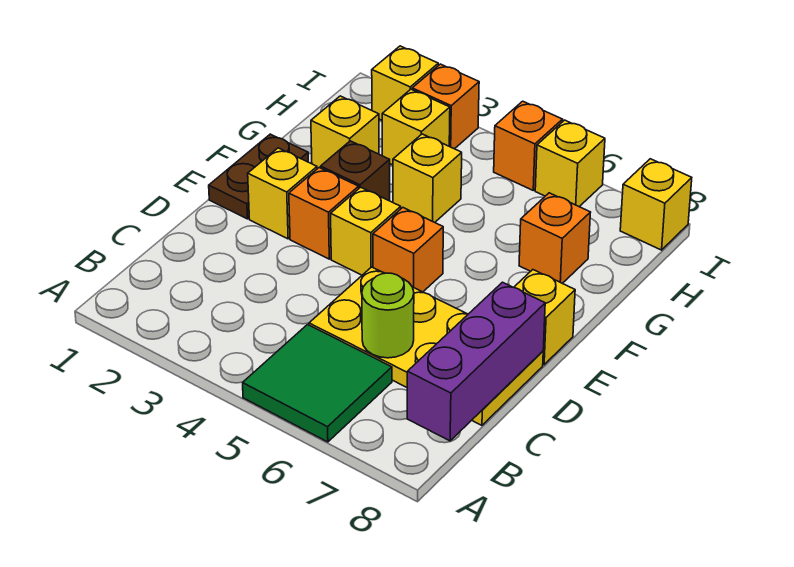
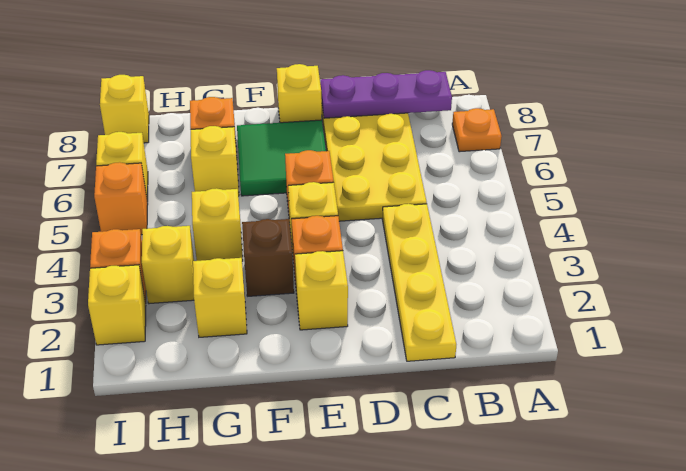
green tile A5:B6 level 1 -> green tile E6:F7 level 1
none -> orange plate A7 level 1
purple brick B8:D8 level 2 -> purple plate B8:D8 level 2
none -> yellow plate C1:C4 level 1
lime round brick C6 level 2 -> none
brown plate E1:F1 level 1 -> none
none -> yellow brick G6 level 1

